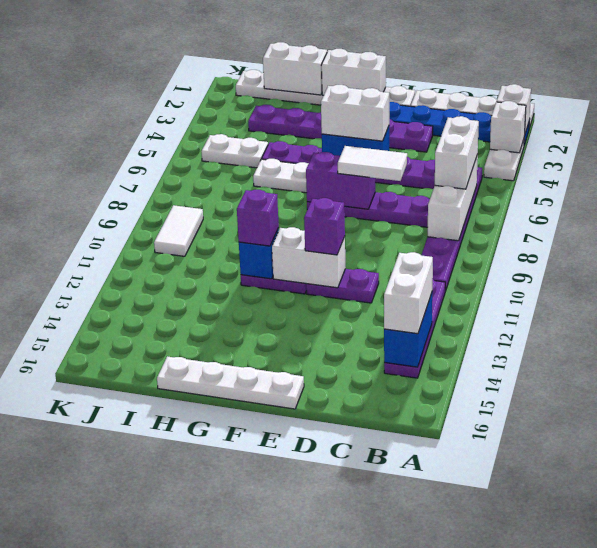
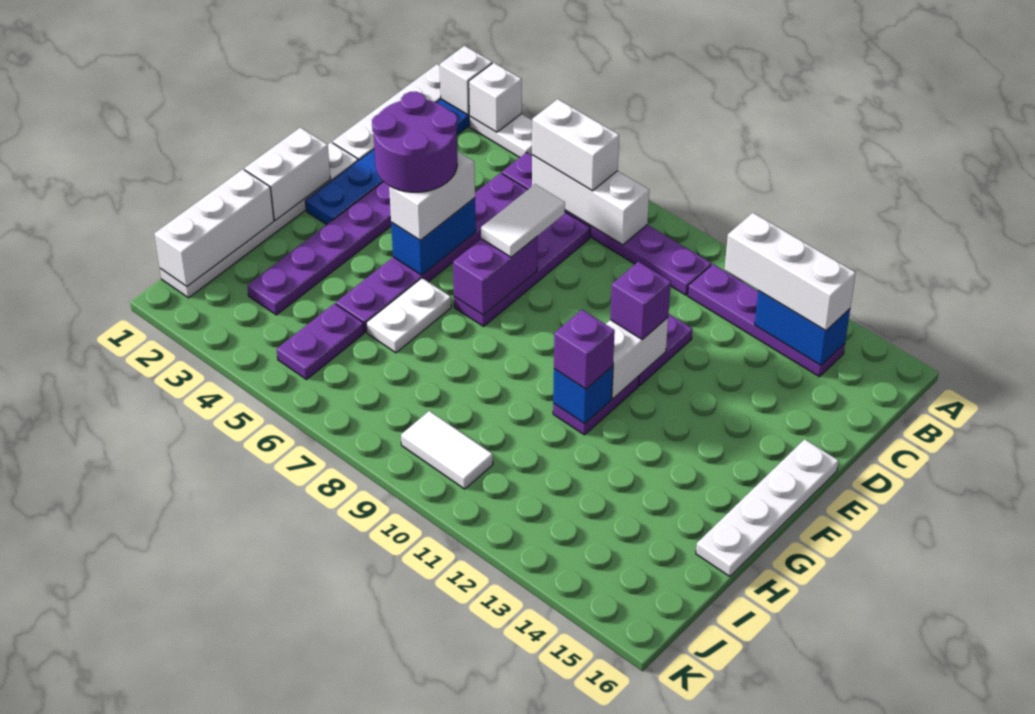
white brick B13:B14 level 3 -> white brick B12:B14 level 3
none -> purple round brick E4:F5 level 4
white brick H1:I1 level 2 -> white brick H1:J1 level 2
white plate I5:J5 level 1 -> purple plate I5:J5 level 1

